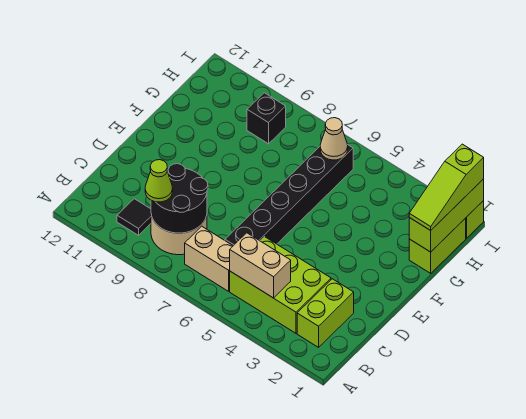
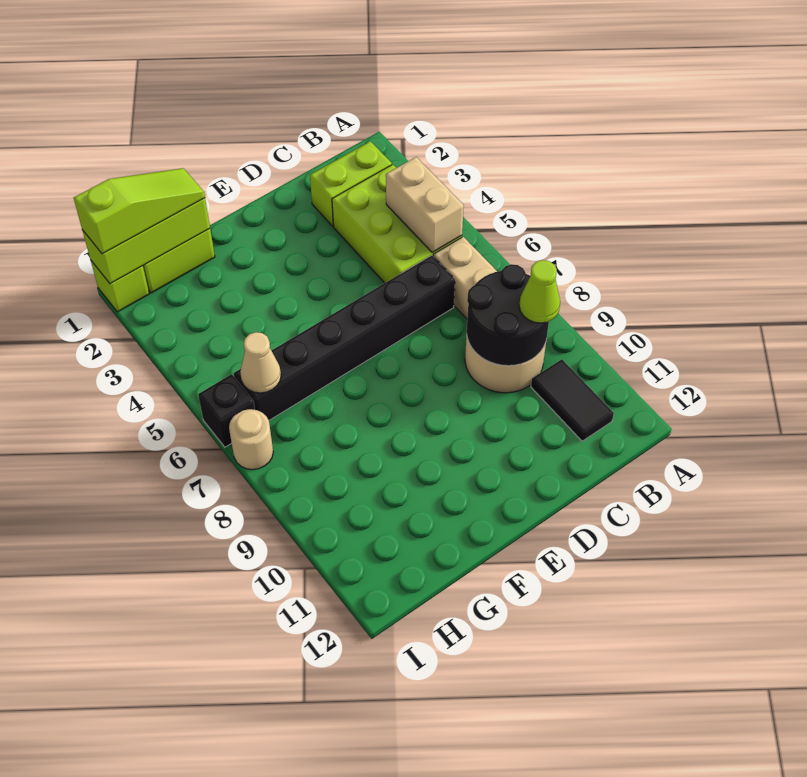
black tile B10 level 1 -> black tile B10:B11 level 1
black brick H9 level 1 -> black brick I6 level 1
none -> tan round brick I7 level 1

